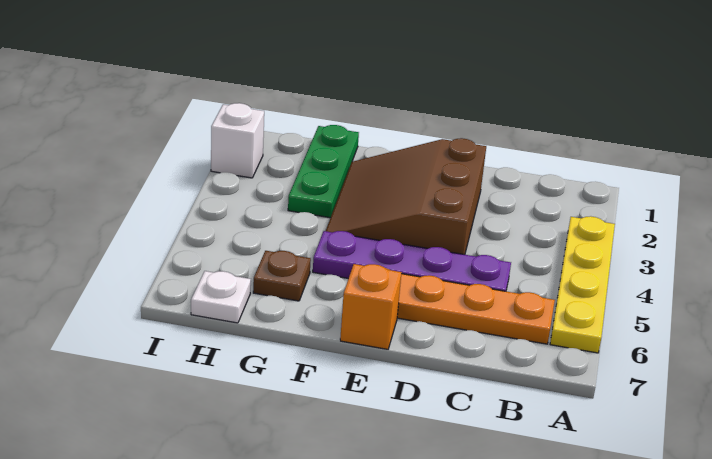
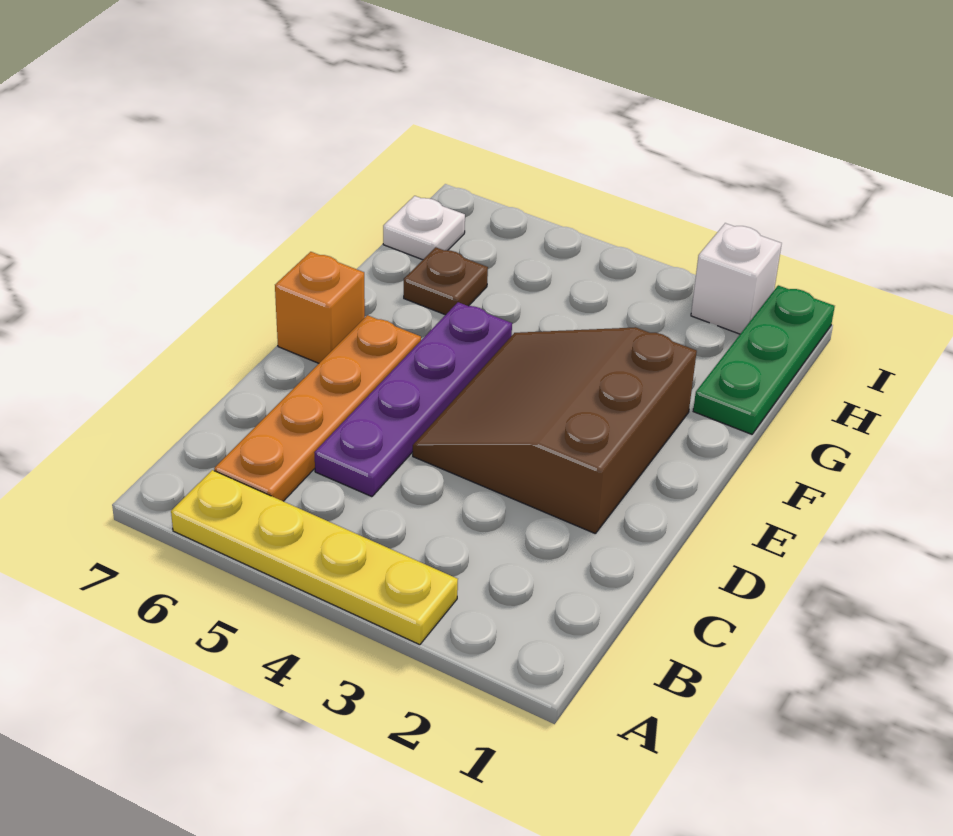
brown slope D2:F4 level 1 top D -> brown slope D2:F4 level 1 top 2
green plate G1:G3 level 1 -> green plate G1:I1 level 1

